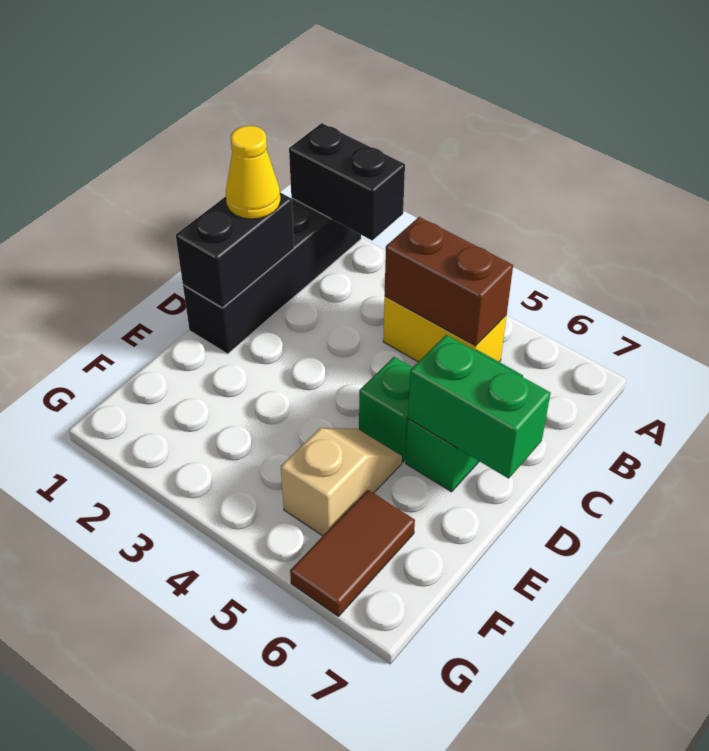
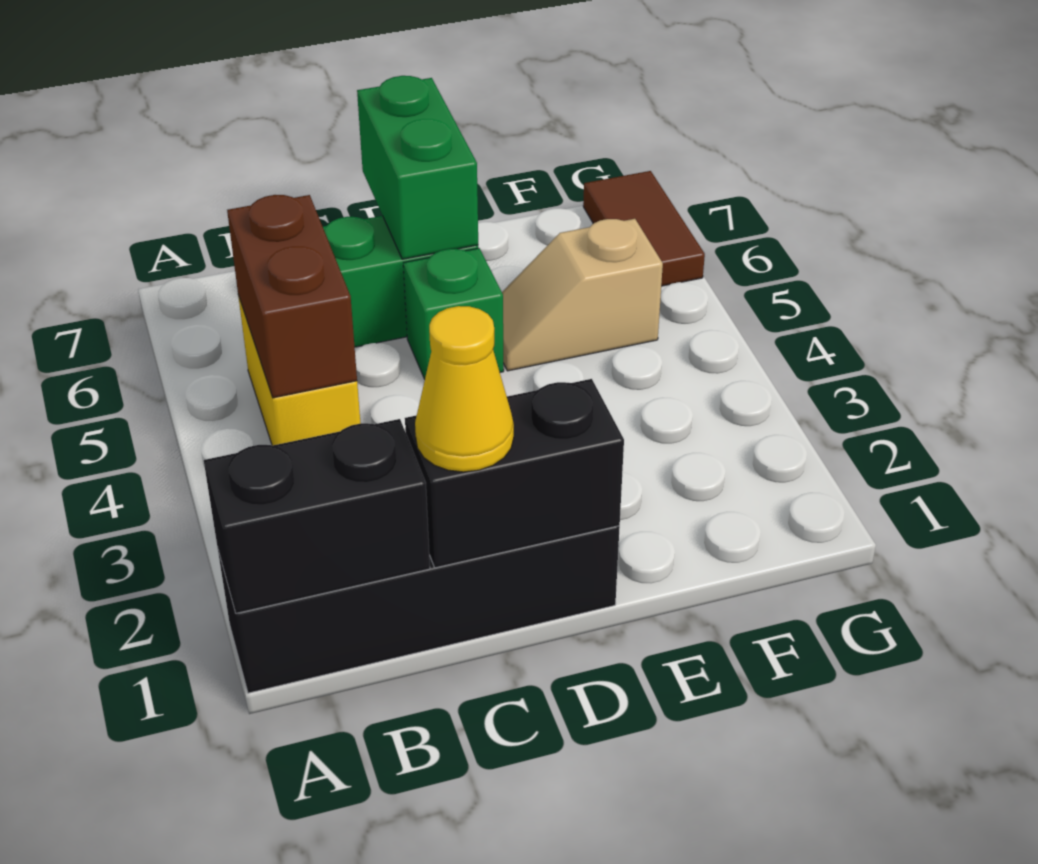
black brick A1:A2 level 2 -> black brick A1:B1 level 2
brown tile F6:G6 level 1 -> brown tile G6:G7 level 1

